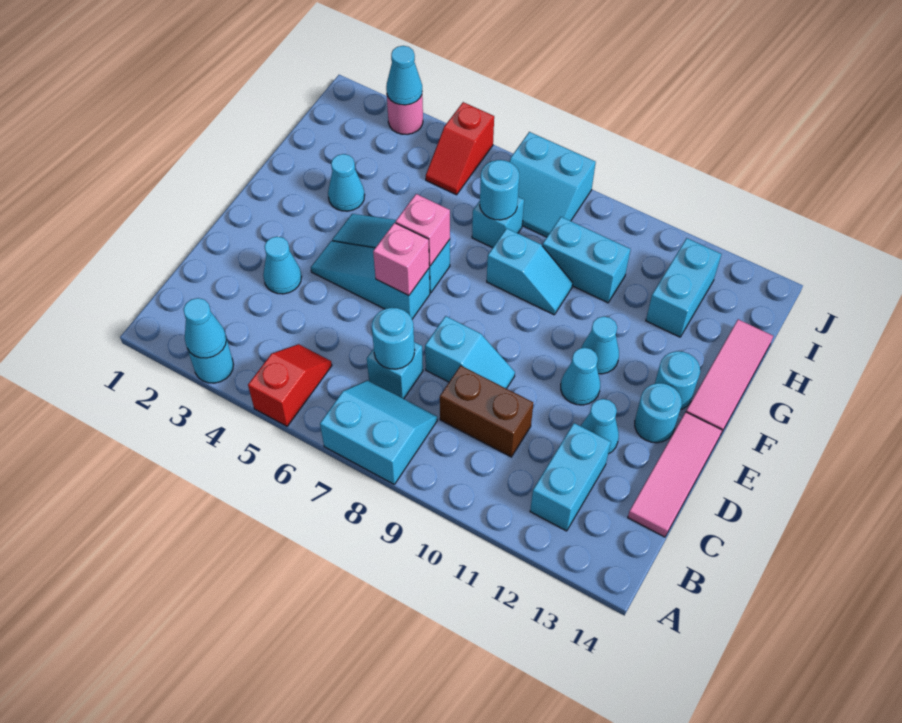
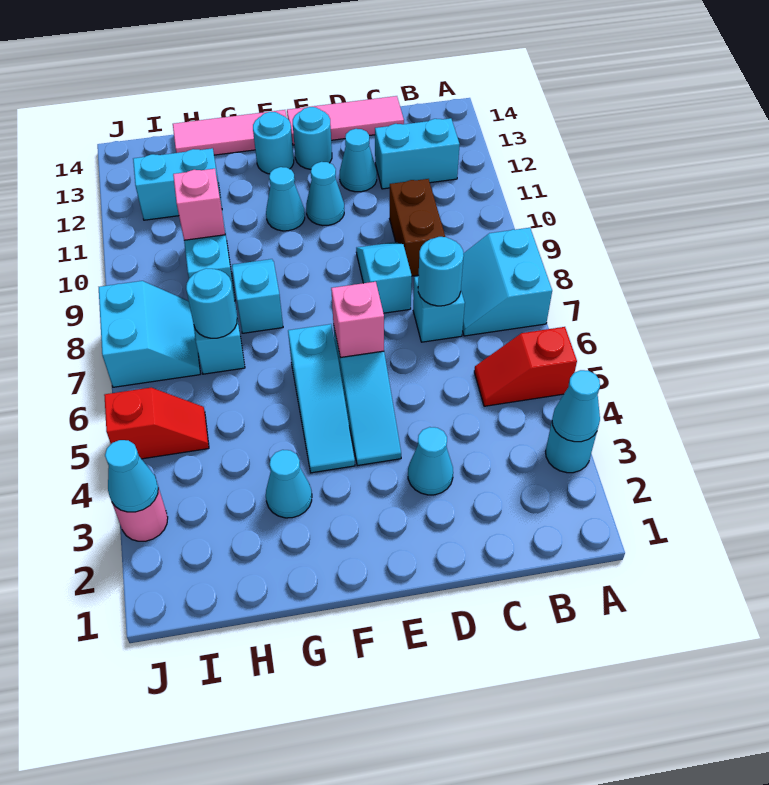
pink brick F6 level 2 -> pink brick H10 level 2

